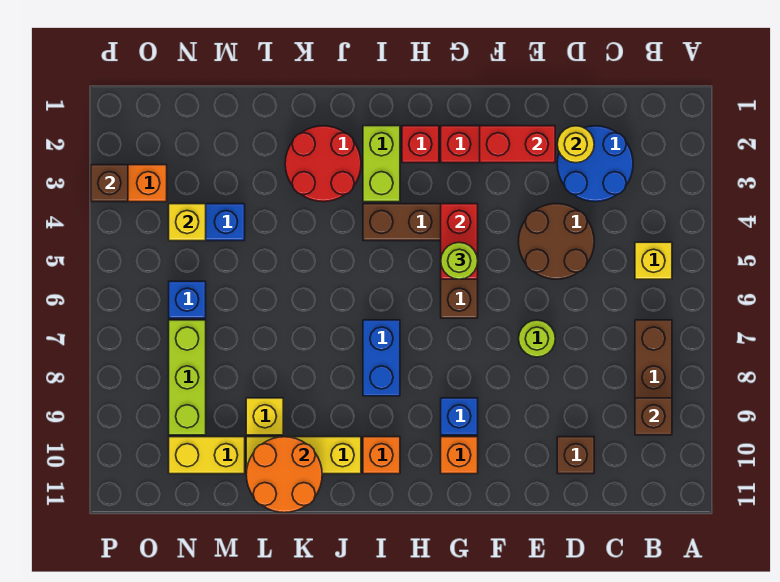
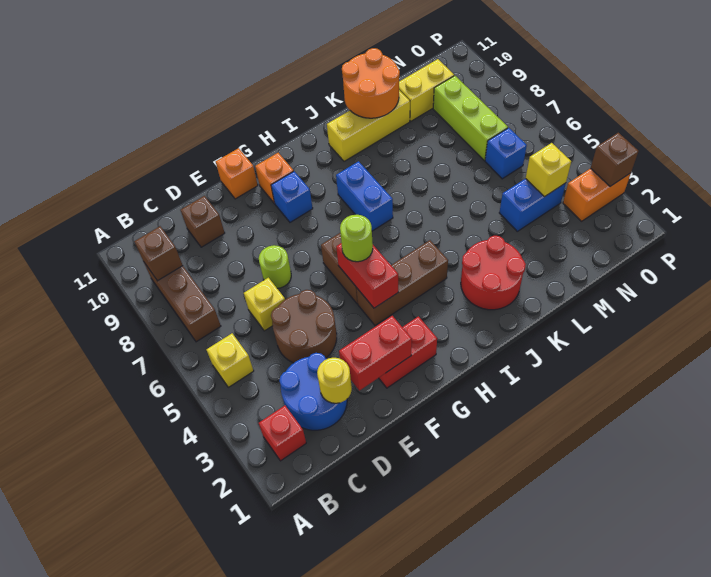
red brick H2 level 1 -> red brick B2 level 1
lime brick I2:I3 level 1 -> none
orange brick I10 level 1 -> orange brick F11 level 1
yellow brick L9 level 1 -> yellow brick D6 level 1

